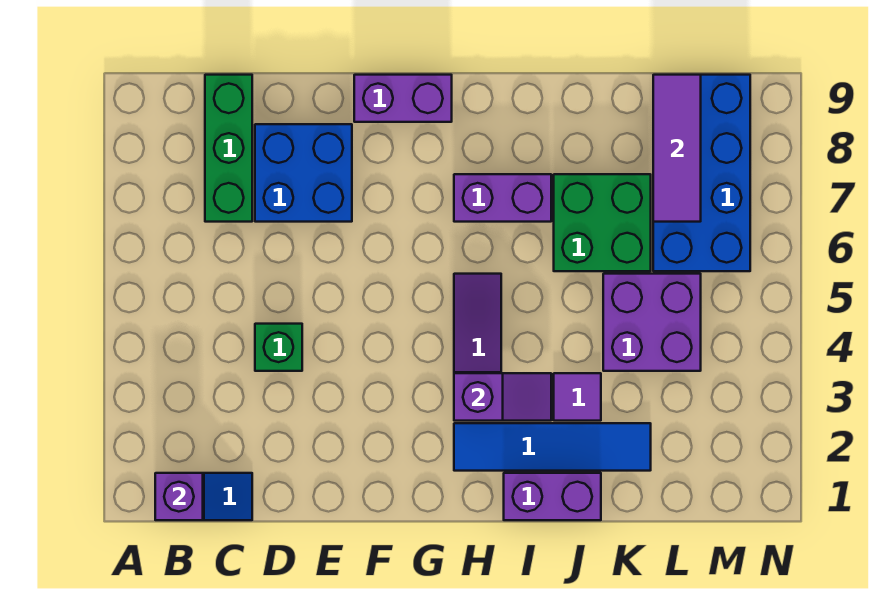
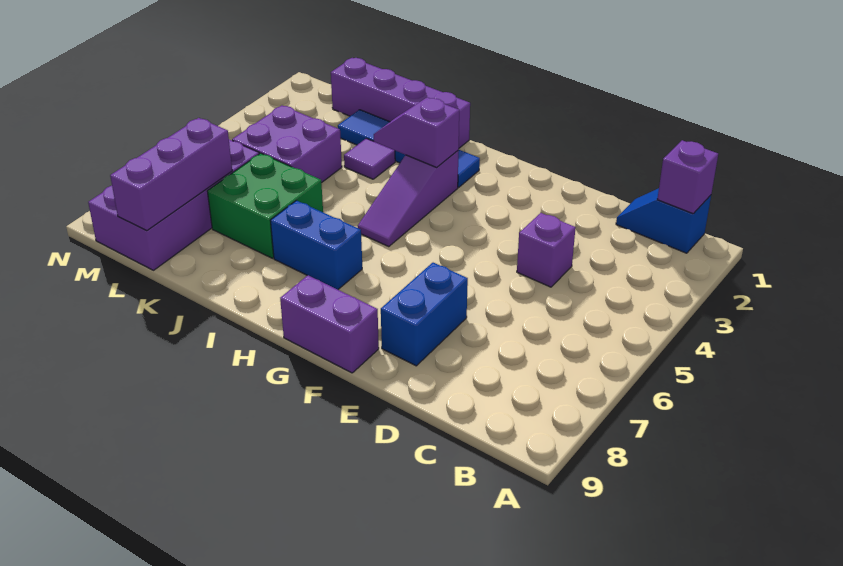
green brick C7:C9 level 1 -> none
green brick D4 level 1 -> purple brick D4 level 1
blue brick D7:E8 level 1 -> blue brick E7:E8 level 1
purple brick H7:I7 level 1 -> blue brick H7:I7 level 1
purple brick I1:J1 level 1 -> purple brick I1:L1 level 1
blue brick L6:M9 level 1 -> purple brick L6:M9 level 1
purple tile L7:L9 level 2 -> purple brick L7:L9 level 2

